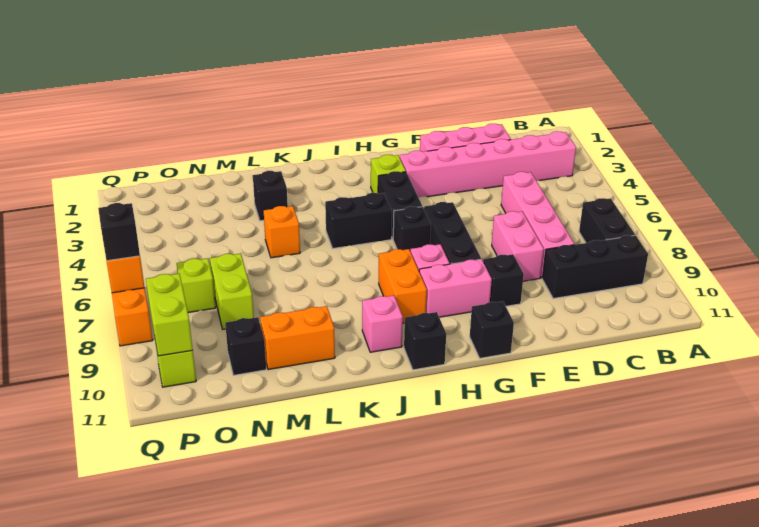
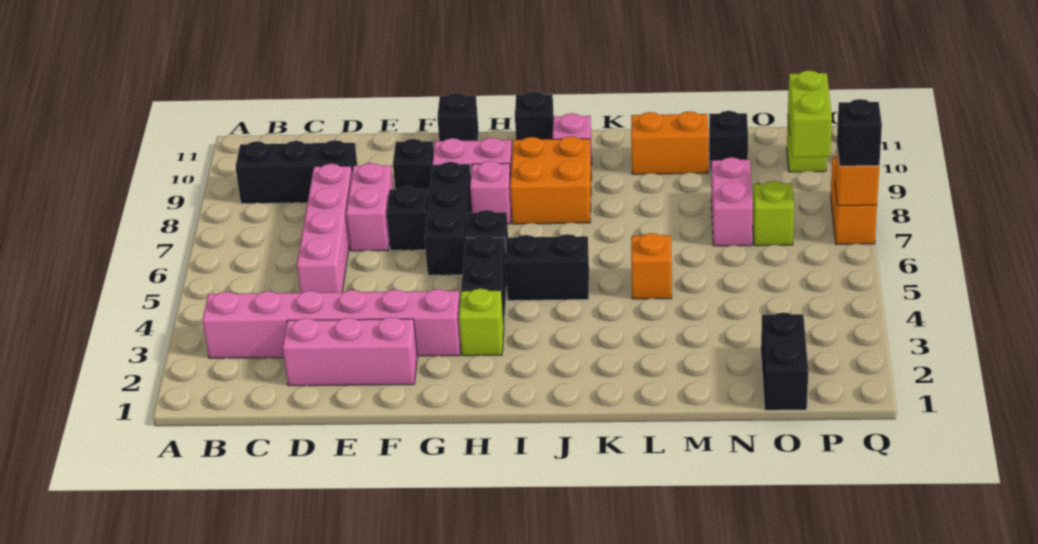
black brick B7:B8 level 1 -> black brick O1:O2 level 1
orange brick I8:I9 level 1 -> orange brick I8:J9 level 1
black brick L3 level 1 -> black brick F7 level 1
lime brick N7:N8 level 1 -> pink brick N7:N8 level 1

